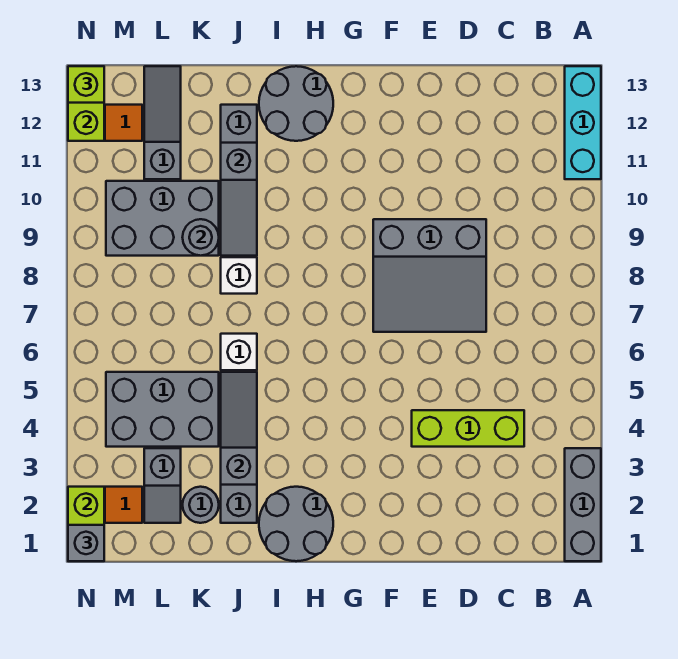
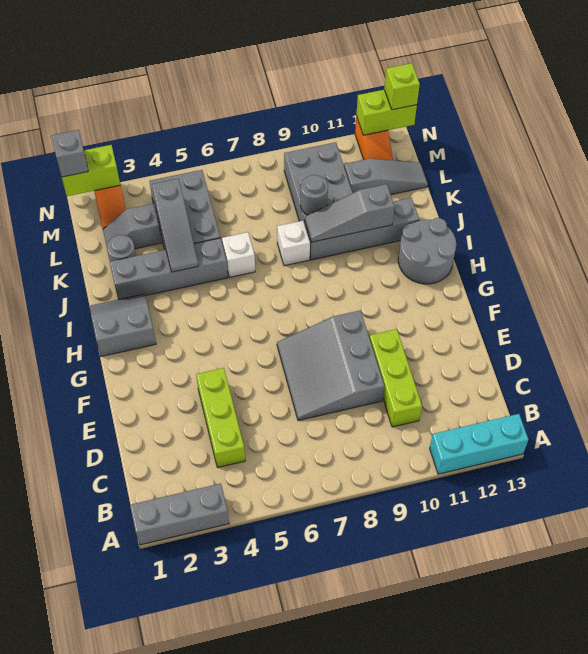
none -> lime brick C10:E10 level 1
grey round brick H1:I2 level 1 -> grey slope H1:I2 level 1 top H
grey slope J3:J5 level 2 top 3 -> grey slope J4:L4 level 2 top L

